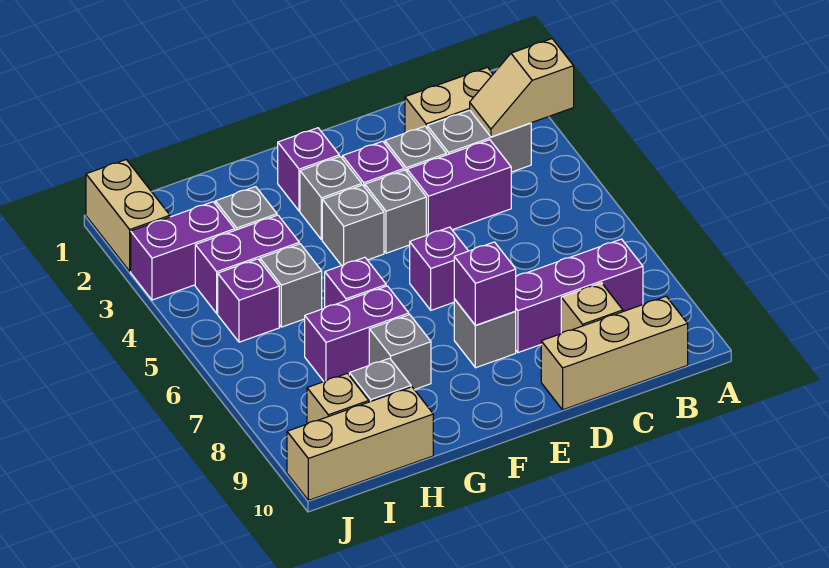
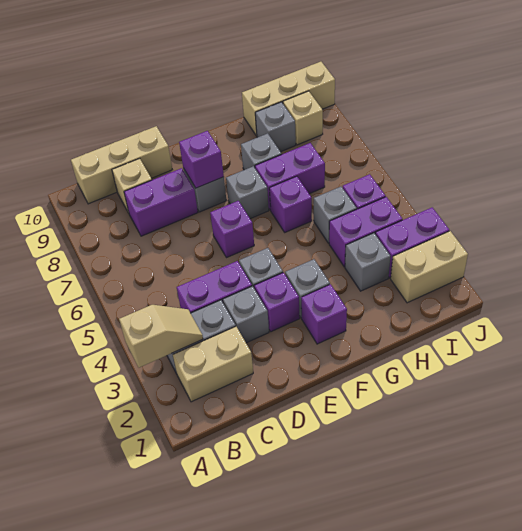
purple brick B8:D8 level 1 -> purple brick C8:D8 level 1
grey brick F4 level 1 -> grey brick F7 level 1
tan brick J1:J2 level 1 -> tan brick I2:J2 level 1

